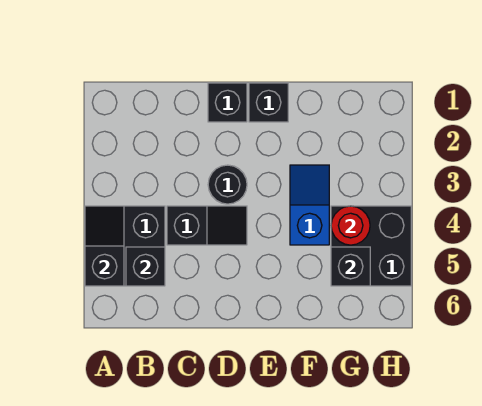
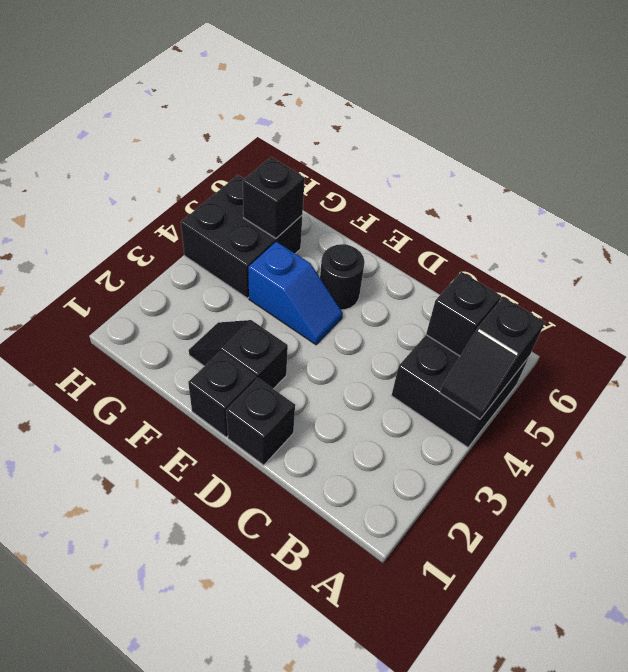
black slope C4:D4 level 1 top C -> black slope E2:F2 level 1 top E
black round brick D3 level 1 -> black round brick E5 level 1
blue slope F3:F4 level 1 top 4 -> blue slope E4:F4 level 1 top F
red round brick G4 level 2 -> none

